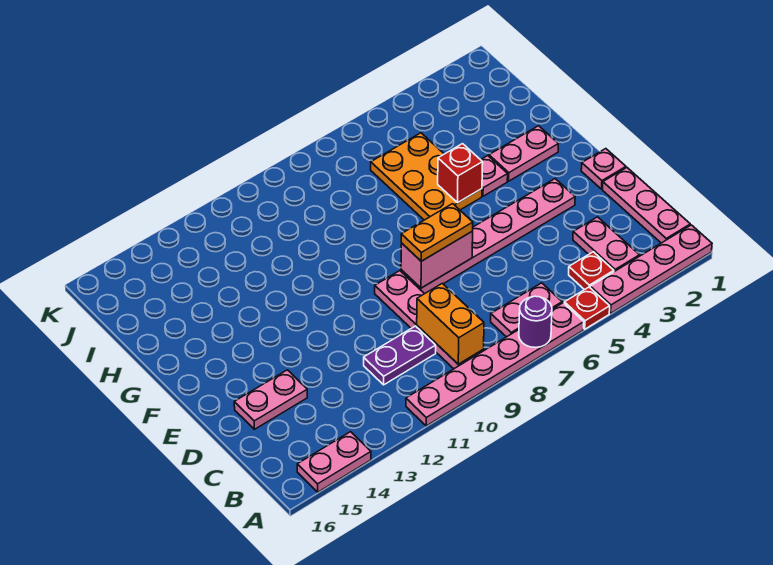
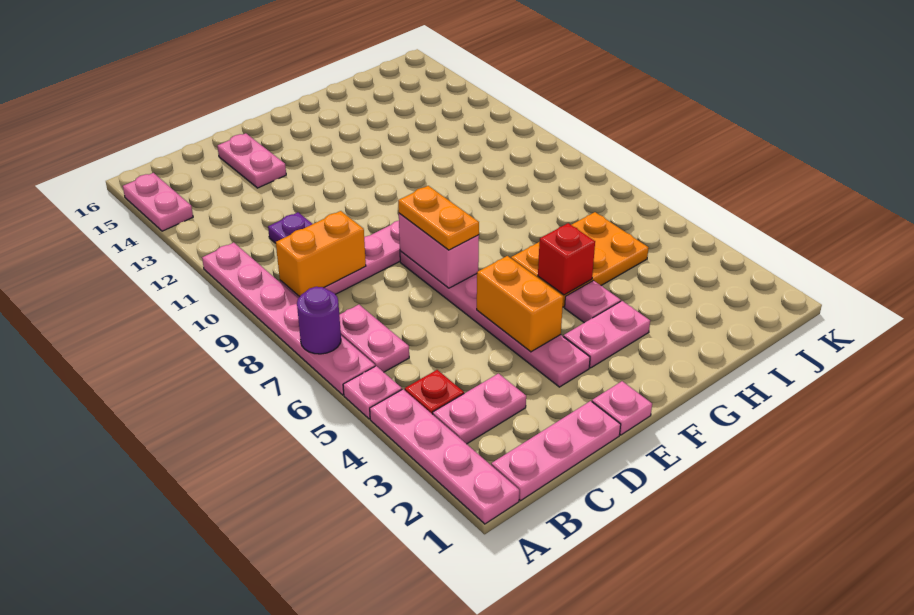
red plate A5 level 1 -> pink plate A5 level 1
none -> orange brick E4:E5 level 2
pink plate G2:G3 level 1 -> pink plate F3:G3 level 1

